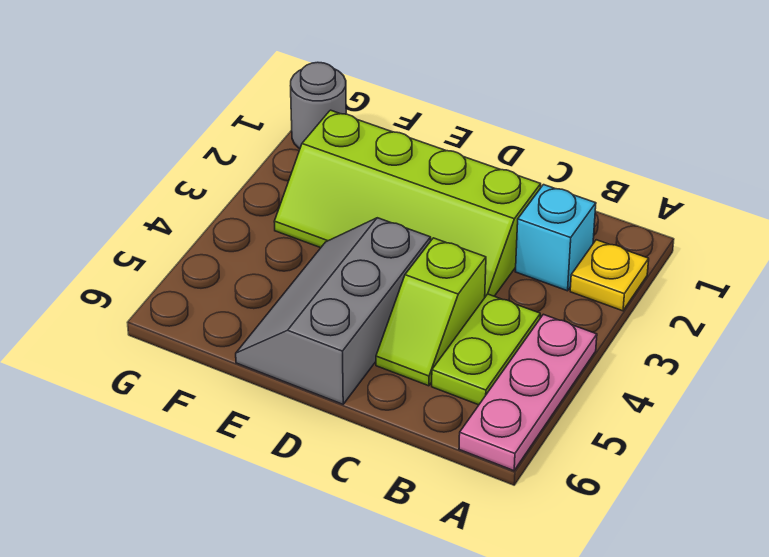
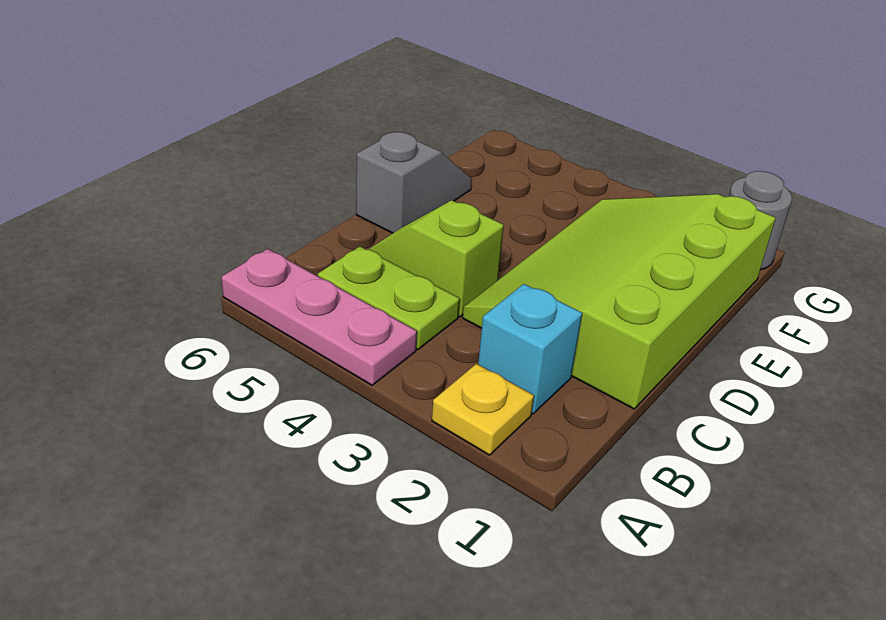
lime slope C2:F3 level 1 top 2 -> lime slope C1:F3 level 1 top 1
grey slope D4:E6 level 1 top D -> grey slope D6:E6 level 1 top D

